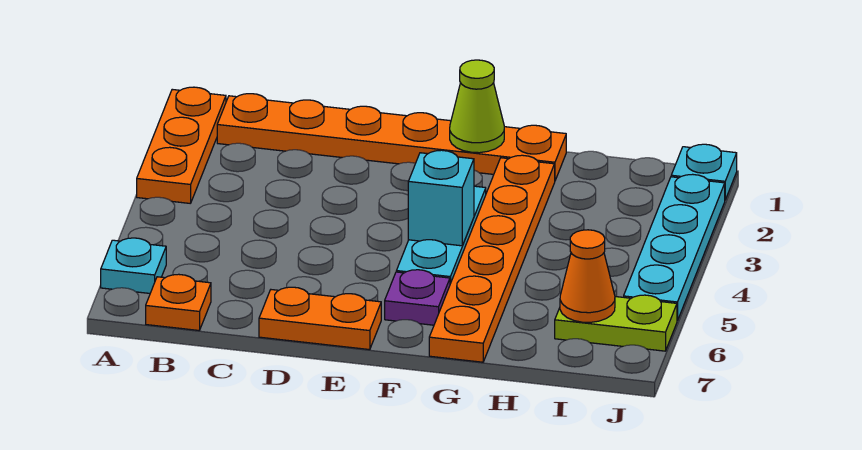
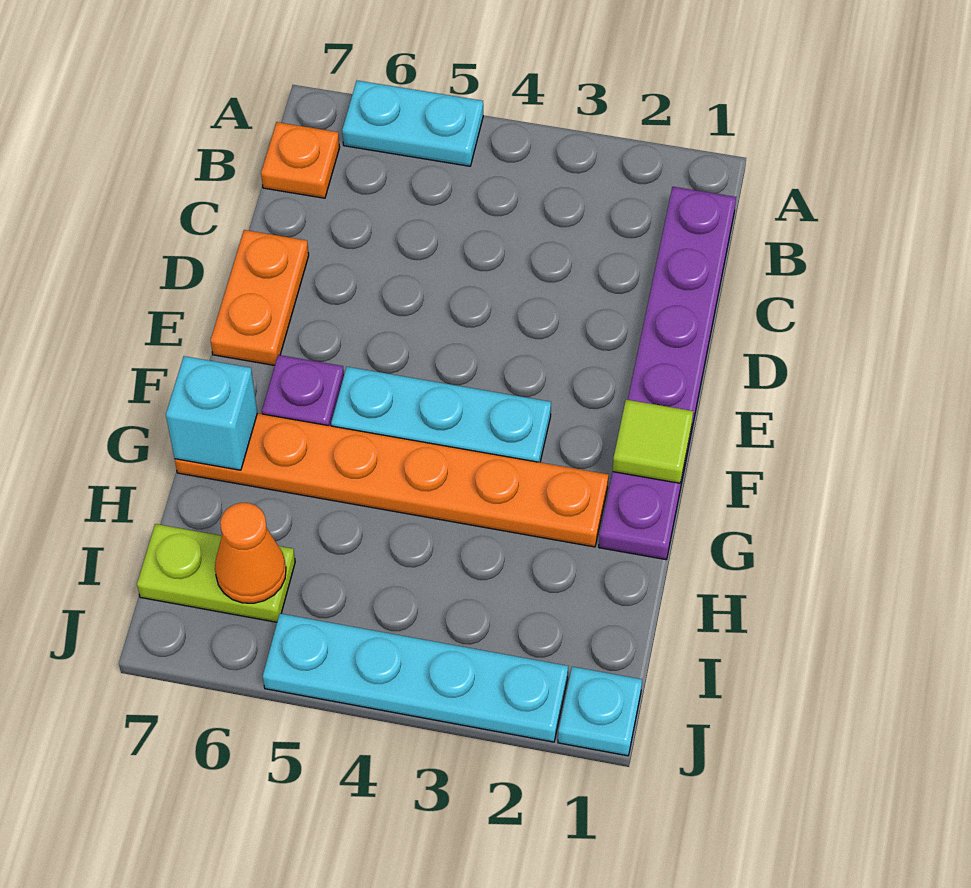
orange plate A1:A3 level 1 -> none
cyan plate A6 level 1 -> cyan plate A5:A6 level 1
orange plate B1:G1 level 1 -> purple plate B1:G1 level 1
lime cone F1 level 2 -> lime tile F1 level 2
cyan brick F4 level 2 -> cyan brick G7 level 2
lime plate I6:J6 level 1 -> lime plate I6:I7 level 1

